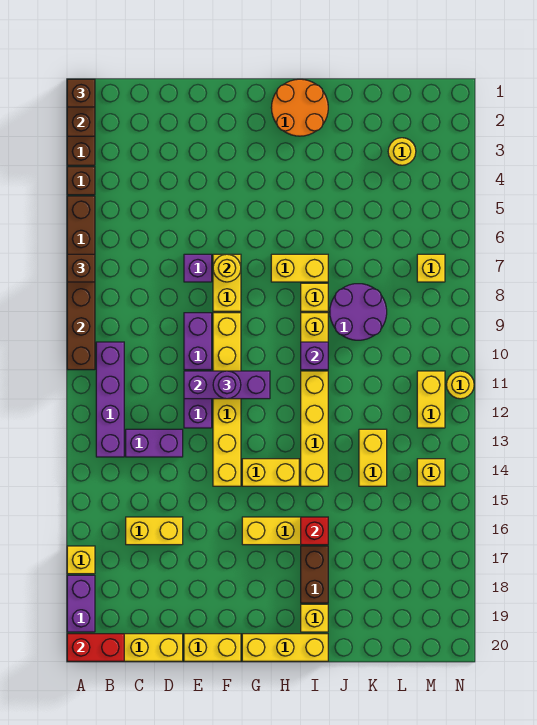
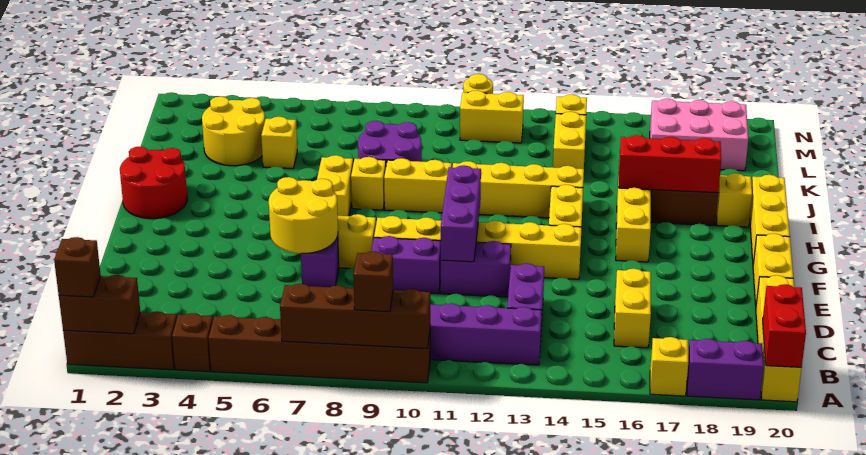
brown brick A7 level 3 -> brown brick A9 level 3
yellow round brick F7 level 2 -> yellow round brick E6:F7 level 2
purple round brick F11 level 3 -> none
orange round brick H1:I2 level 1 -> red round brick H1:I2 level 1
purple brick I10 level 2 -> none
red brick I16 level 2 -> red brick I16:I18 level 2
yellow brick K13:K14 level 1 -> yellow brick K14:L14 level 1
yellow round brick L3 level 1 -> yellow round brick K3:L4 level 1
none -> pink brick L17:M19 level 1
yellow brick M7 level 1 -> yellow brick K5 level 1

